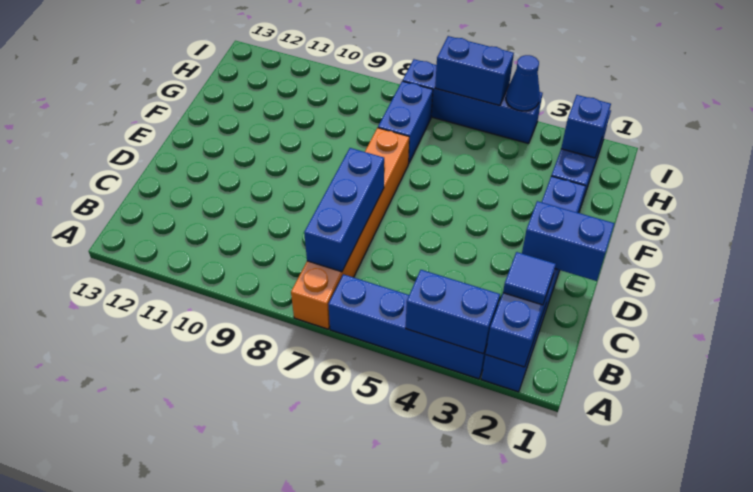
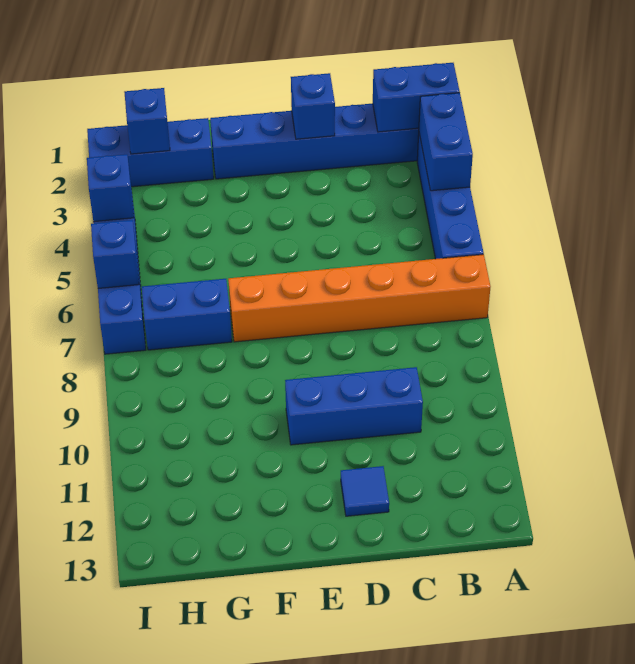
blue tile B2 level 3 -> blue tile D12 level 1
blue brick B7:D7 level 2 -> blue brick C10:E10 level 1
blue brick D1:D2 level 2 -> blue brick D2 level 2
blue cone I4 level 2 -> blue brick I4 level 2
blue brick I5:I6 level 2 -> blue brick I6 level 2

